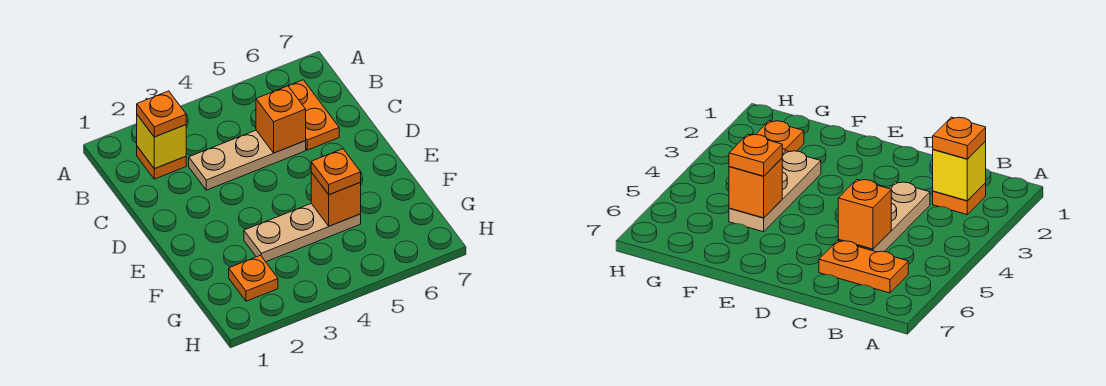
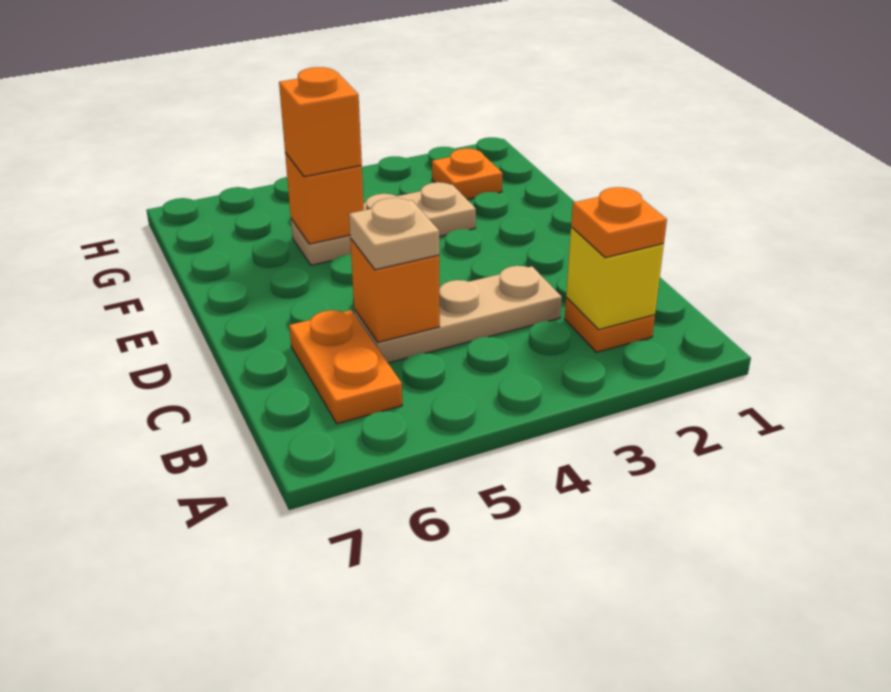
none -> tan plate C5 level 3
orange plate F5 level 3 -> orange brick F5 level 3

